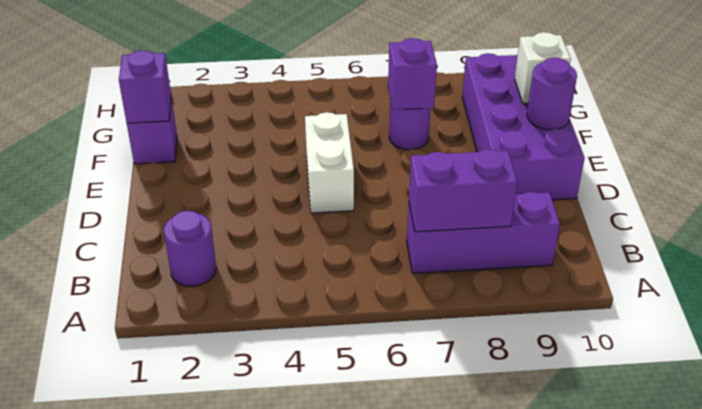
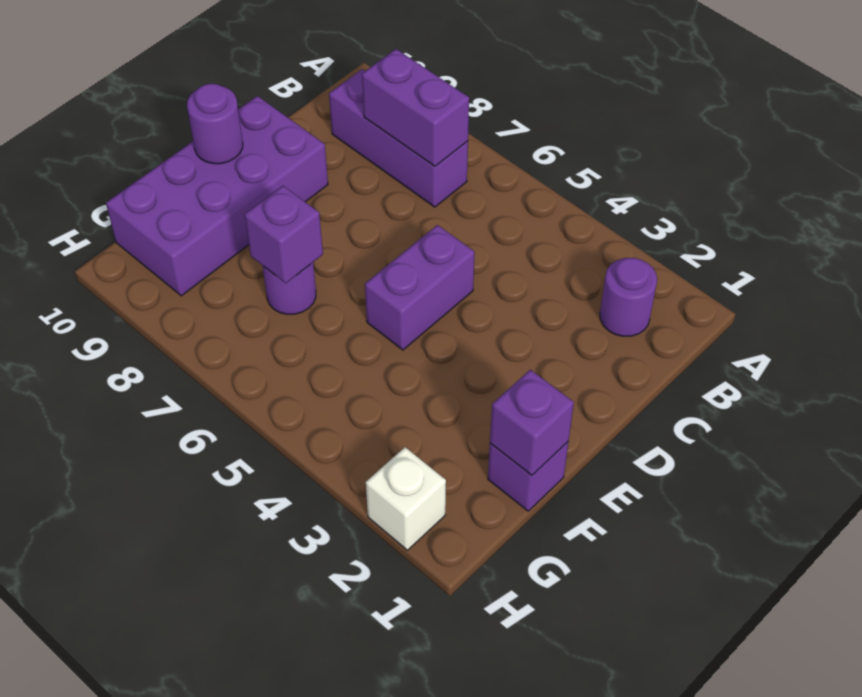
white brick D5:E5 level 1 -> purple brick D5:E5 level 1
white brick F10 level 2 -> white brick H2 level 1

